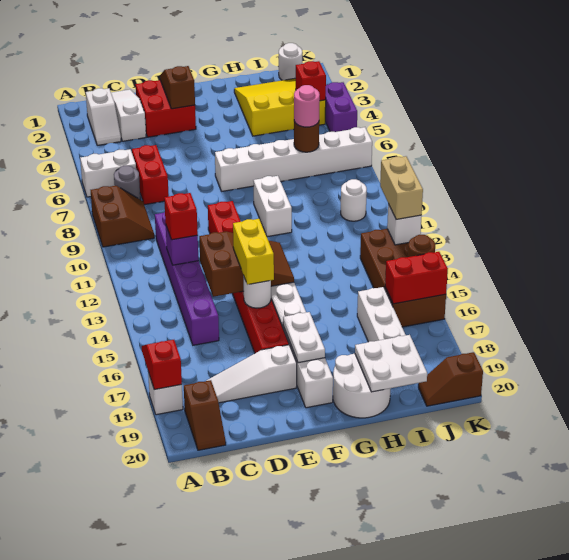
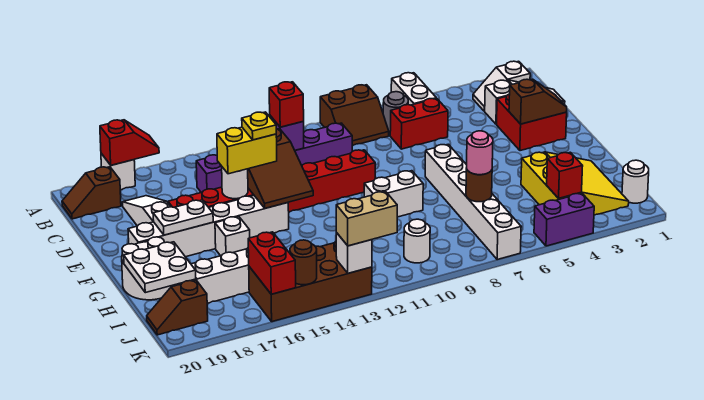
none -> yellow plate E14 level 4
none -> white brick G16 level 1
brown slope J20:K20 level 1 top K -> brown slope J19:J20 level 1 top 19

